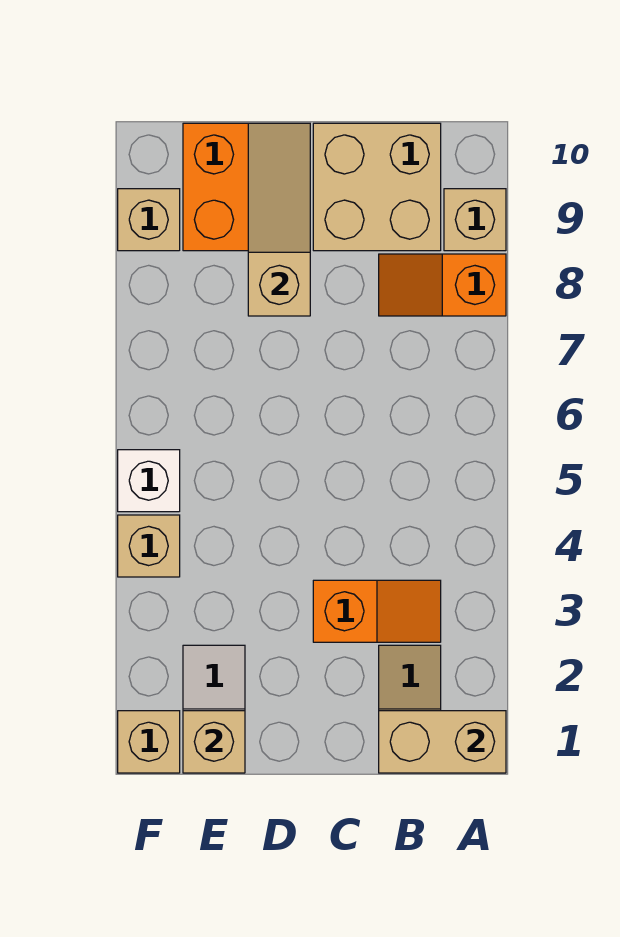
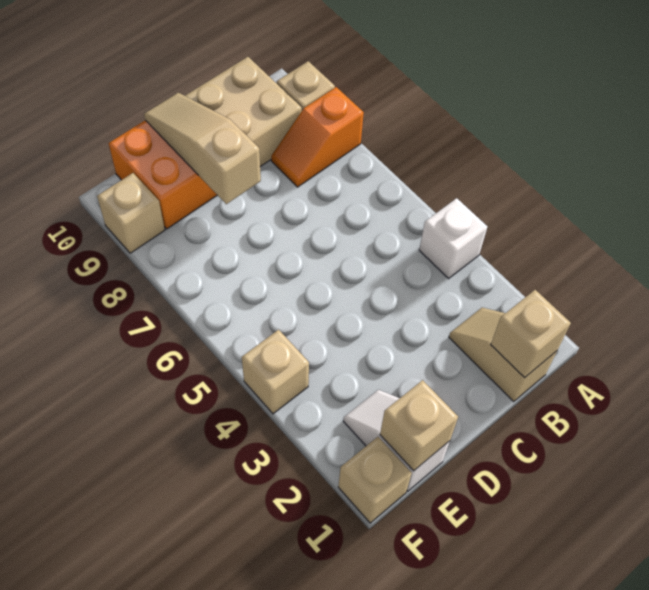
tan brick A1:B1 level 2 -> tan brick B1 level 2
orange slope B3:C3 level 1 top C -> none
white brick F5 level 1 -> white brick A4 level 1

